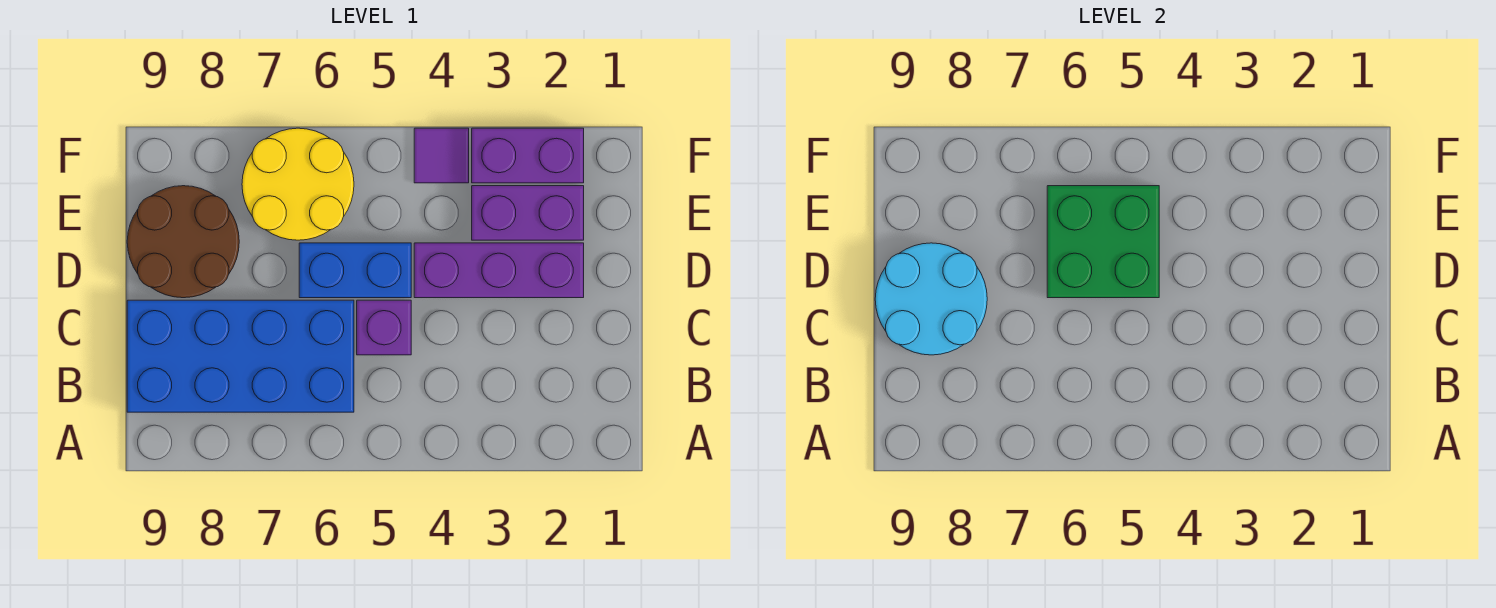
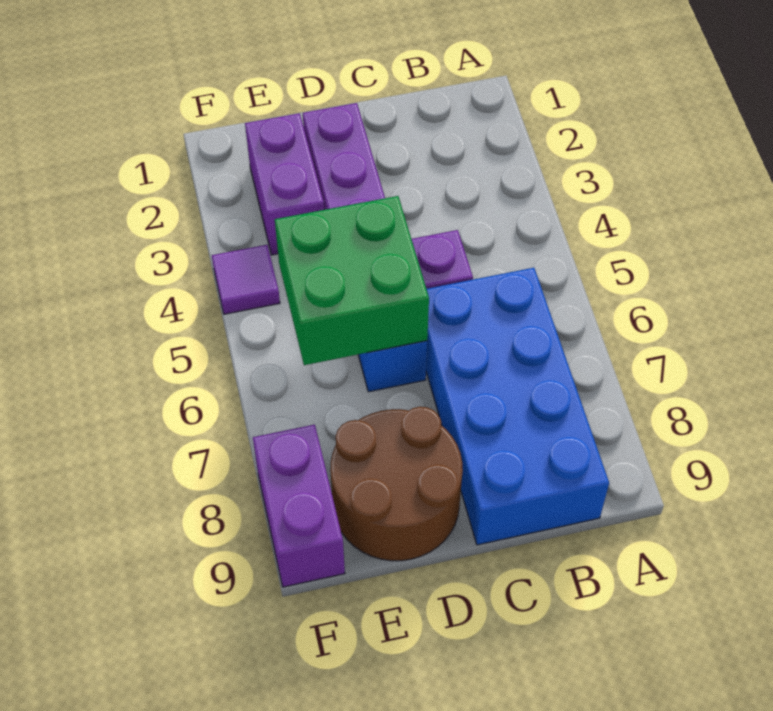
cyan round brick C8:D9 level 2 -> none
yellow round brick E6:F7 level 1 -> none
purple brick F2:F3 level 1 -> purple brick F8:F9 level 1

